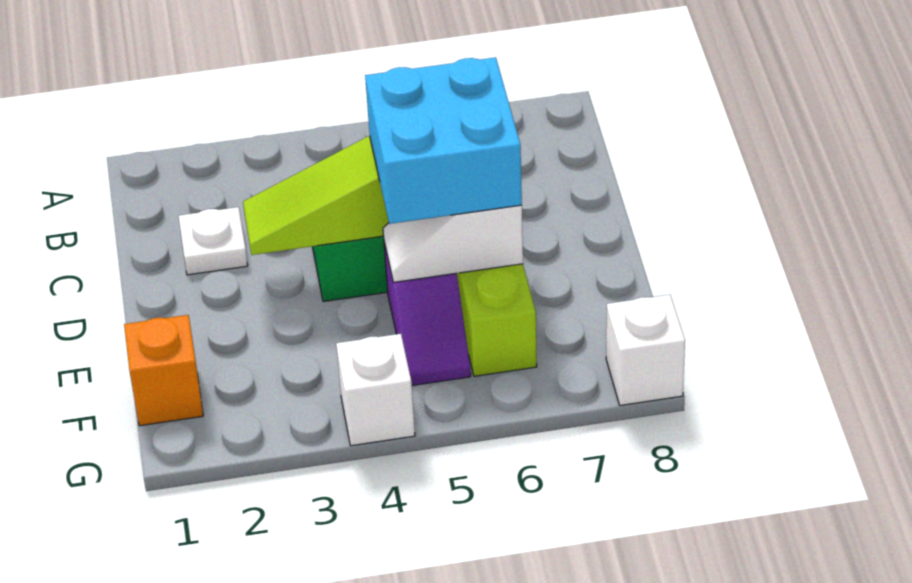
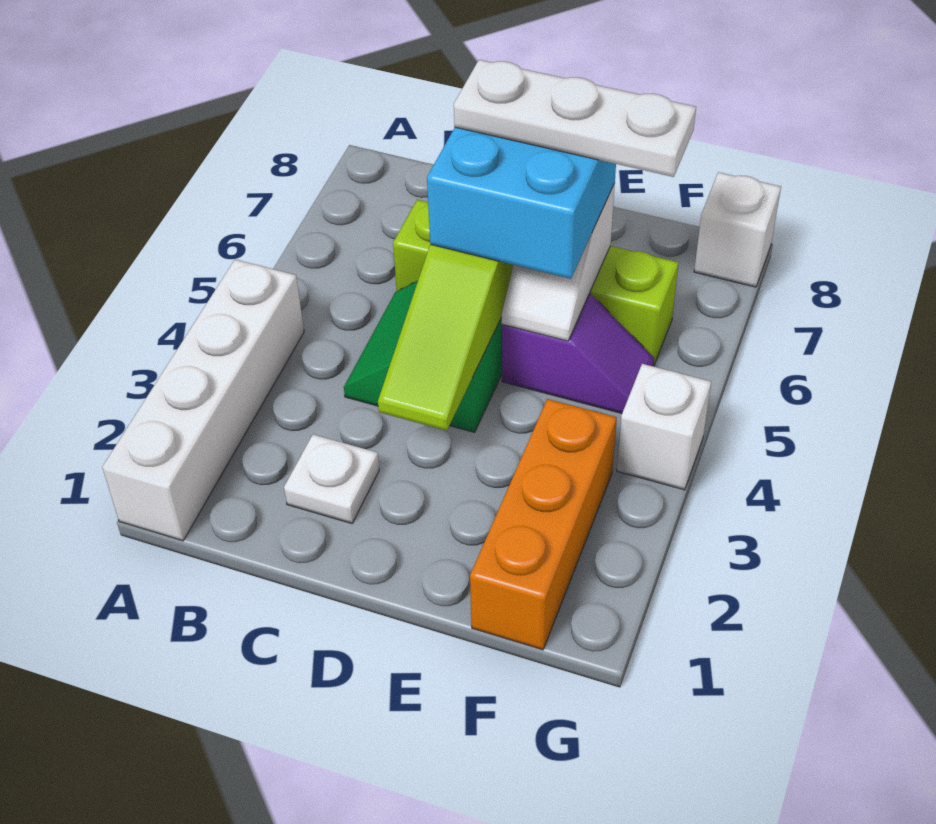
none -> white brick A1:A4 level 1
none -> white plate D6:F6 level 4
orange brick F1 level 1 -> orange brick F1:F3 level 1

